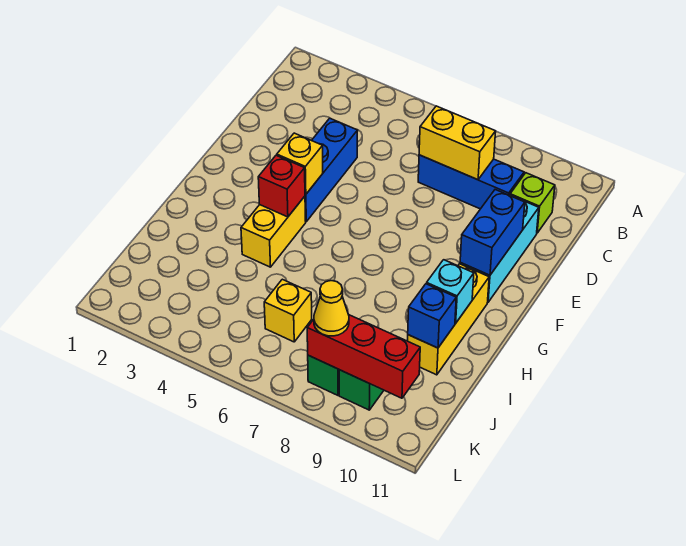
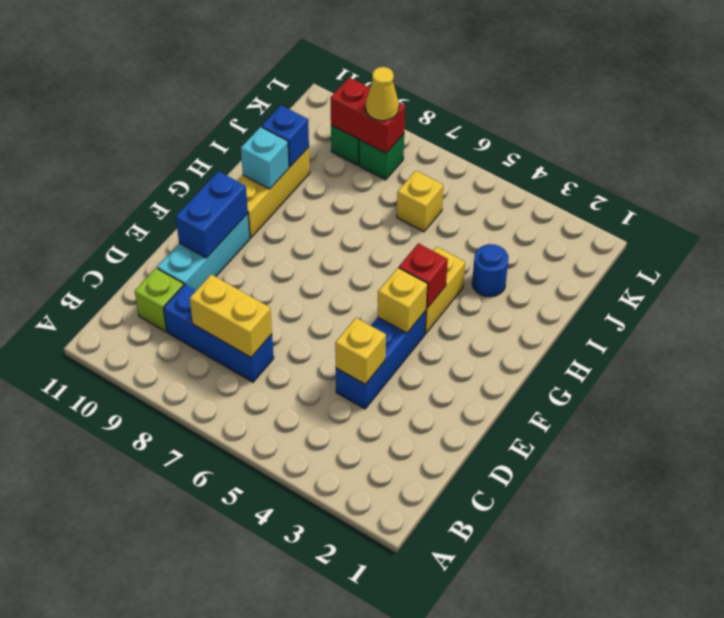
none -> yellow brick D4 level 2
none -> blue round brick I3 level 1
red brick K8:K10 level 2 -> red brick K8:K9 level 2

